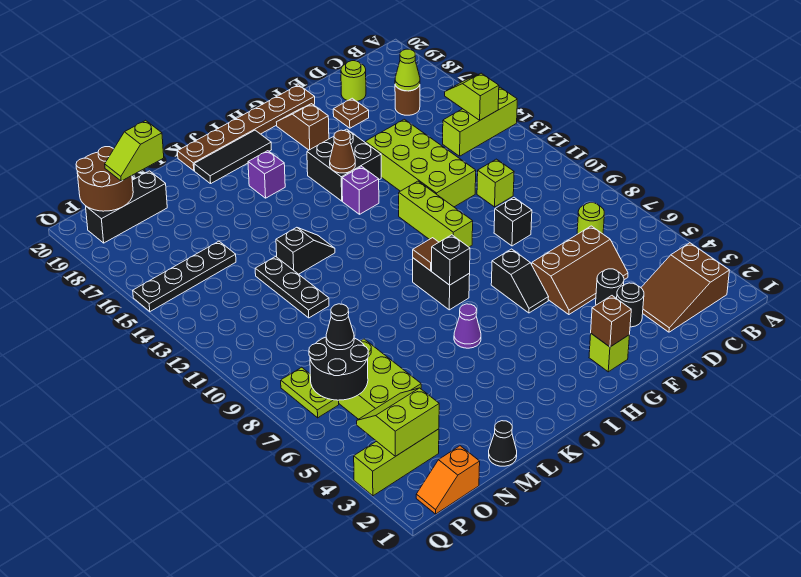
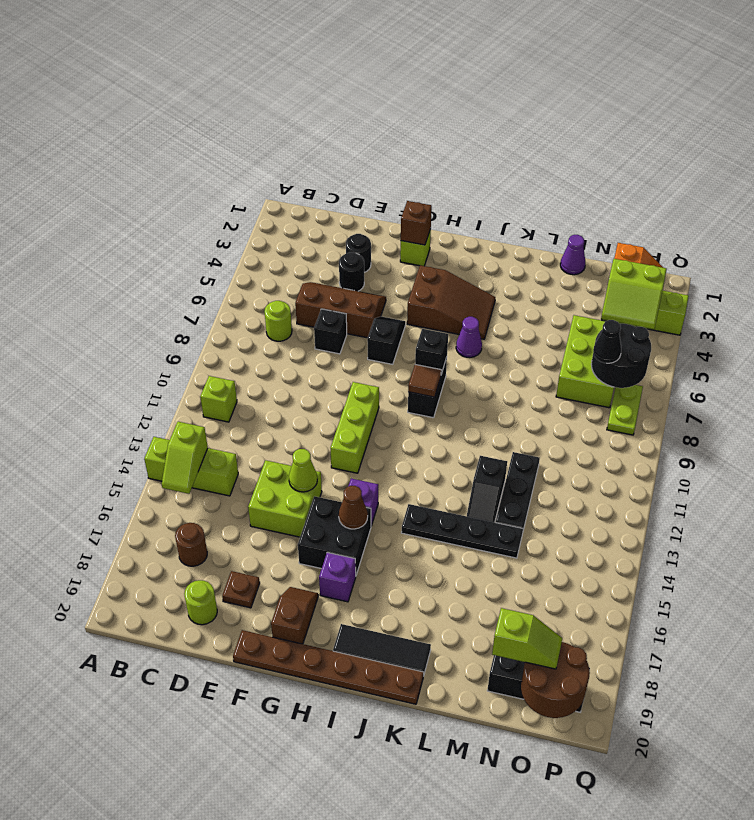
brown slope B2:D3 level 1 top B -> brown slope H4:J5 level 1 top H
lime cone C17 level 2 -> lime cone F14 level 2
lime brick D11 level 1 -> lime brick B11 level 1
black brick E9 level 1 -> black brick E7 level 1
lime brick E12:F15 level 1 -> lime brick E14:F15 level 1
brown slope G18:G19 level 1 top 18 -> brown slope G18:G19 level 1 top 19
purple brick J17 level 1 -> purple brick H17 level 1
black slope K13:L13 level 1 top L -> black slope L12:L13 level 1 top 12
black cone M1 level 1 -> purple cone M1 level 1
black plate N15:Q15 level 1 -> black plate J14:M14 level 1

